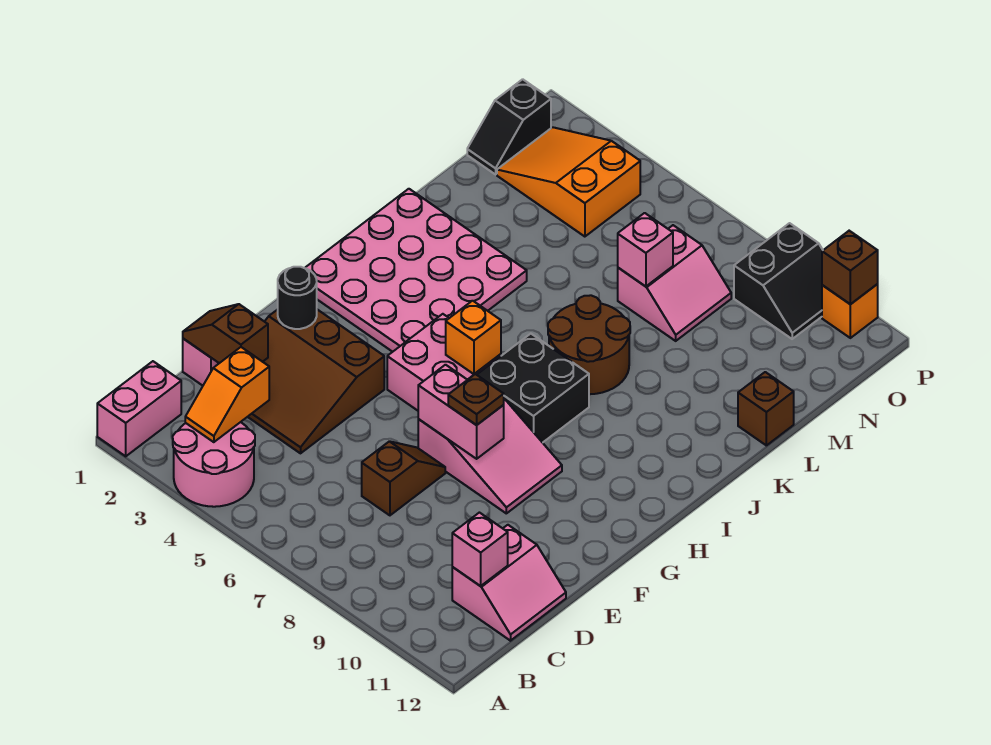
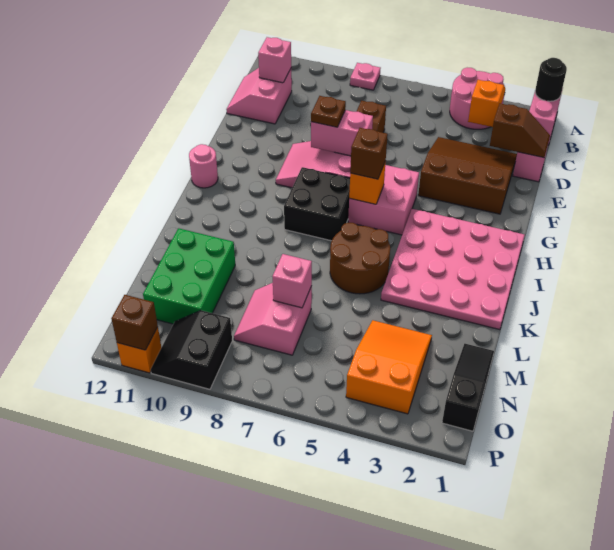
none -> pink plate A8 level 1
black round brick F2 level 2 -> black round brick A1 level 2
none -> pink round brick H12 level 1
brown round brick J7:K8 level 1 -> brown round brick J5:K6 level 1
none -> green brick L10:N11 level 1
brown brick L12 level 1 -> brown brick H6 level 3
black slope N1:O1 level 1 top O -> black slope M1:O1 level 1 top O
orange slope N2:O4 level 1 top 4 -> orange slope M3:O4 level 1 top O

